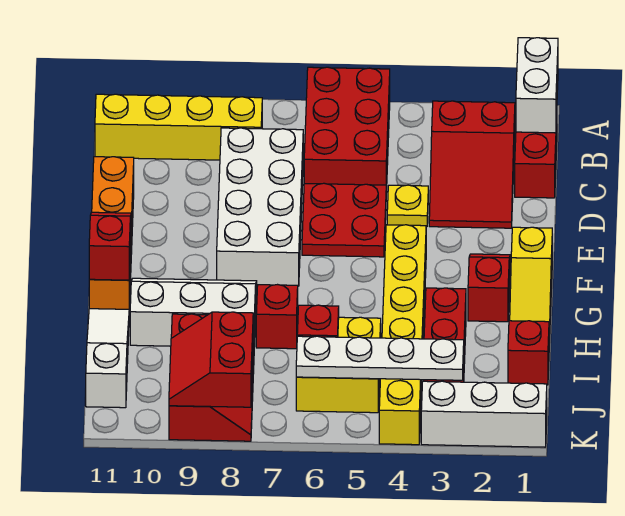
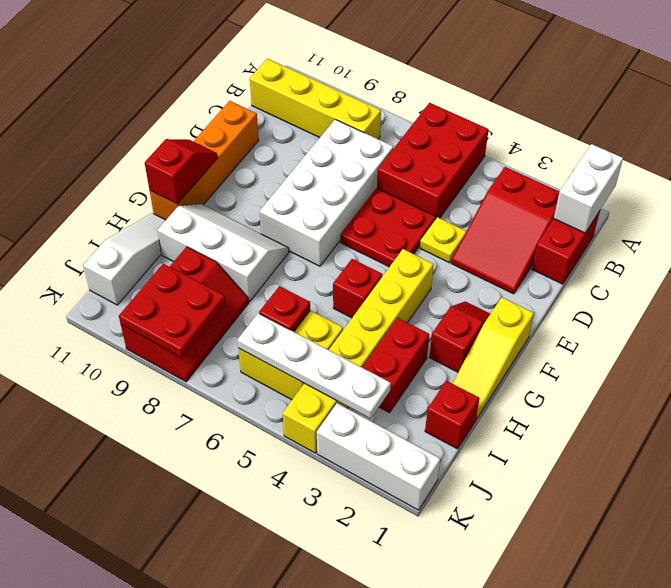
red brick H7 level 1 -> red brick G5 level 1
red slope J8:K9 level 2 top 8 -> red plate J8:K9 level 2

